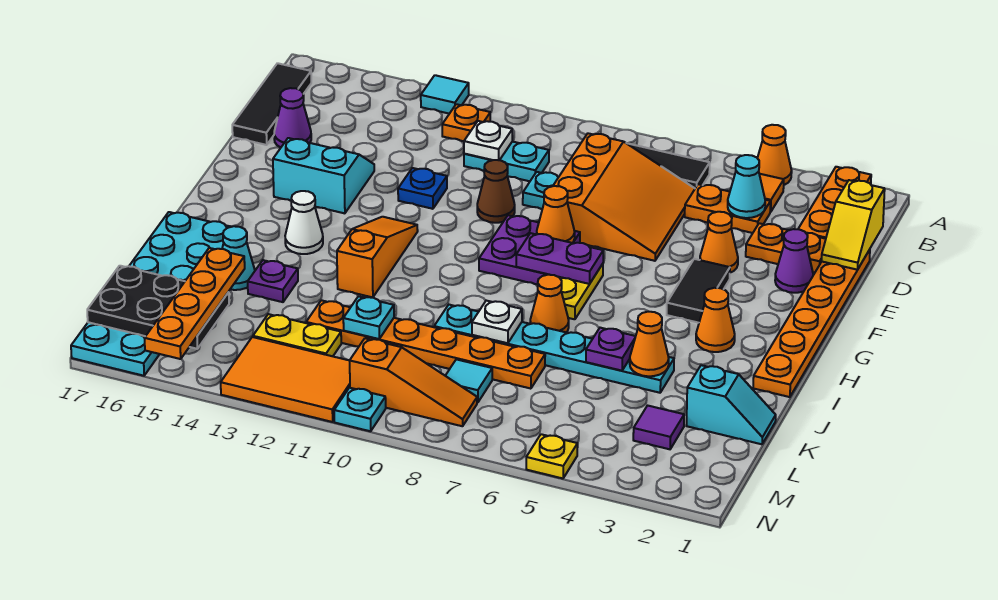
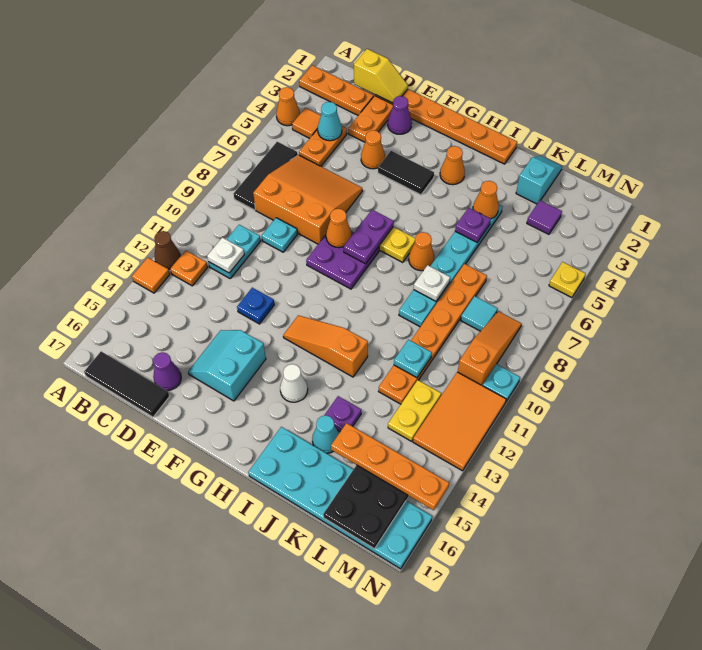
cyan tile A13 level 1 -> orange tile A13 level 1
brown cone E10 level 1 -> brown cone A12 level 1

